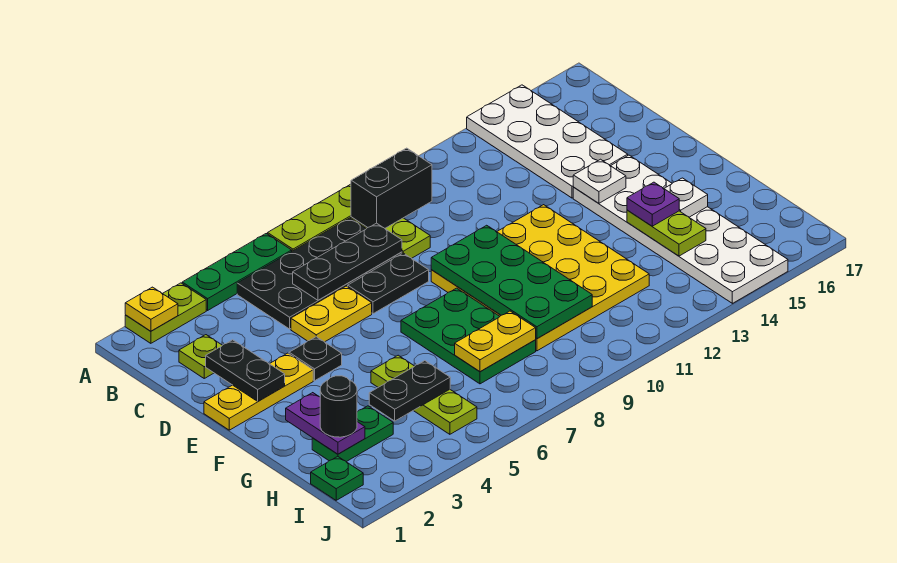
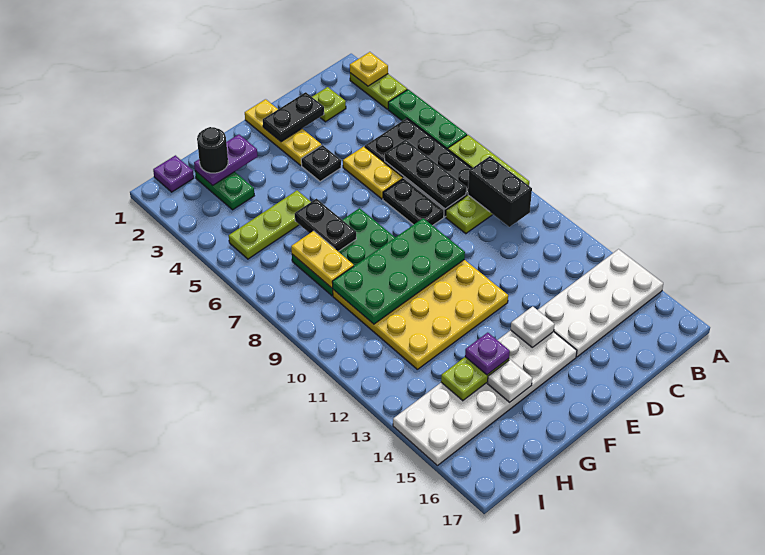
black plate H4:H5 level 2 -> black plate G6:G7 level 2
green plate I1 level 1 -> purple plate I1 level 1

